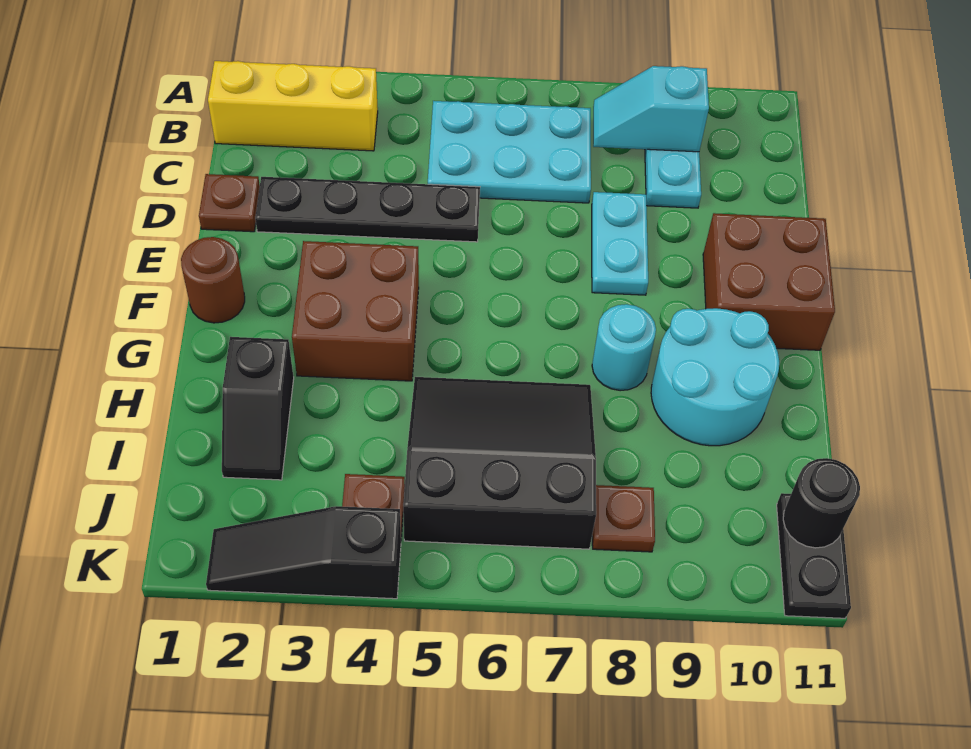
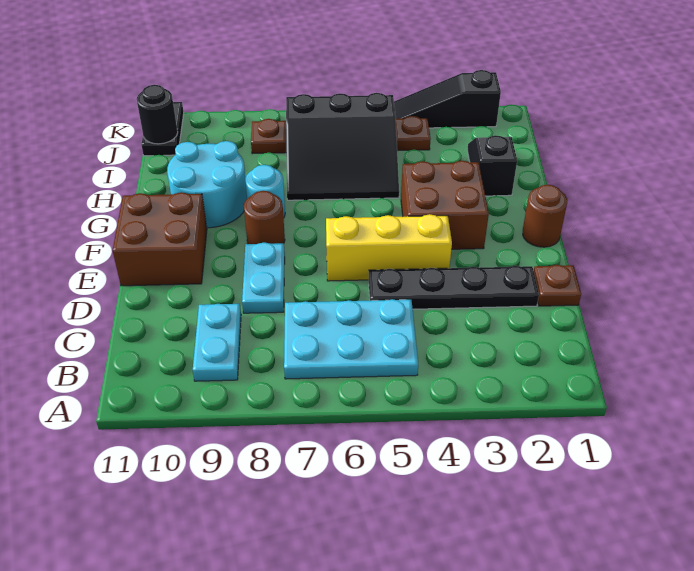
yellow brick B1:B3 level 1 -> yellow brick E4:E6 level 1
cyan slope B8:B9 level 2 top 9 -> none
none -> brown round brick F8 level 1
black slope K2:K4 level 1 top 4 -> black slope K2:K4 level 1 top 2

